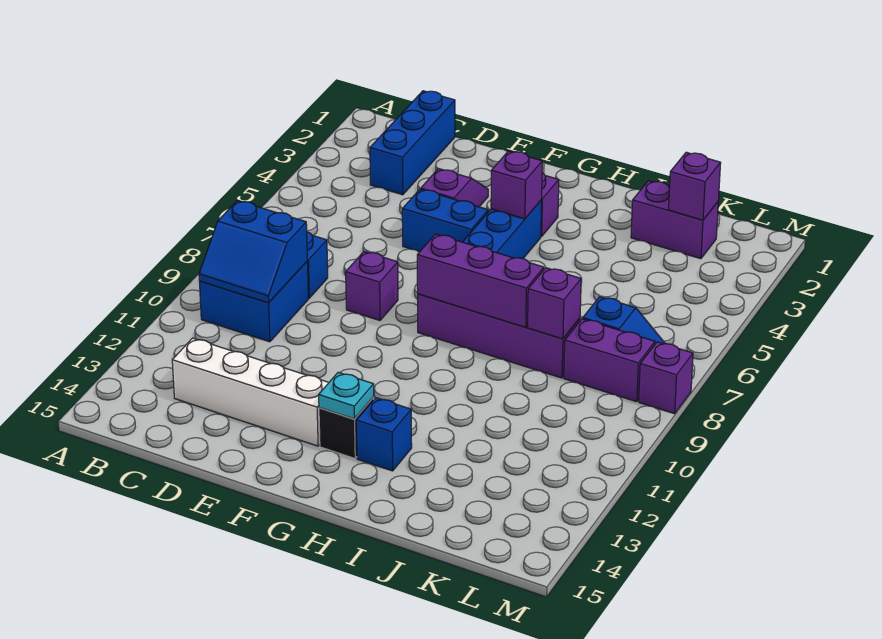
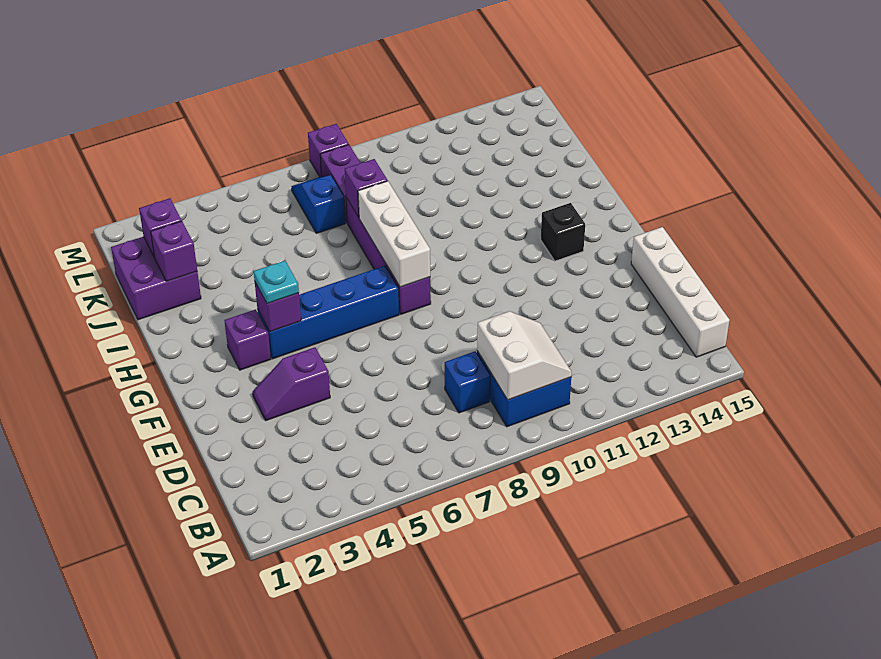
blue slope B9:C10 level 2 top 9 -> white slope B9:C10 level 2 top 9
blue brick C1:C3 level 1 -> none
white brick C13:F13 level 1 -> white brick B15:E15 level 1
blue brick E5:F5 level 1 -> none
purple brick E8 level 1 -> purple brick J2 level 2
purple brick G8:I8 level 2 -> white brick G8:I8 level 2
cyan plate G13 level 2 -> cyan plate G4 level 3
blue brick H13 level 1 -> none
purple brick J2:K2 level 1 -> purple brick J1:K2 level 1

